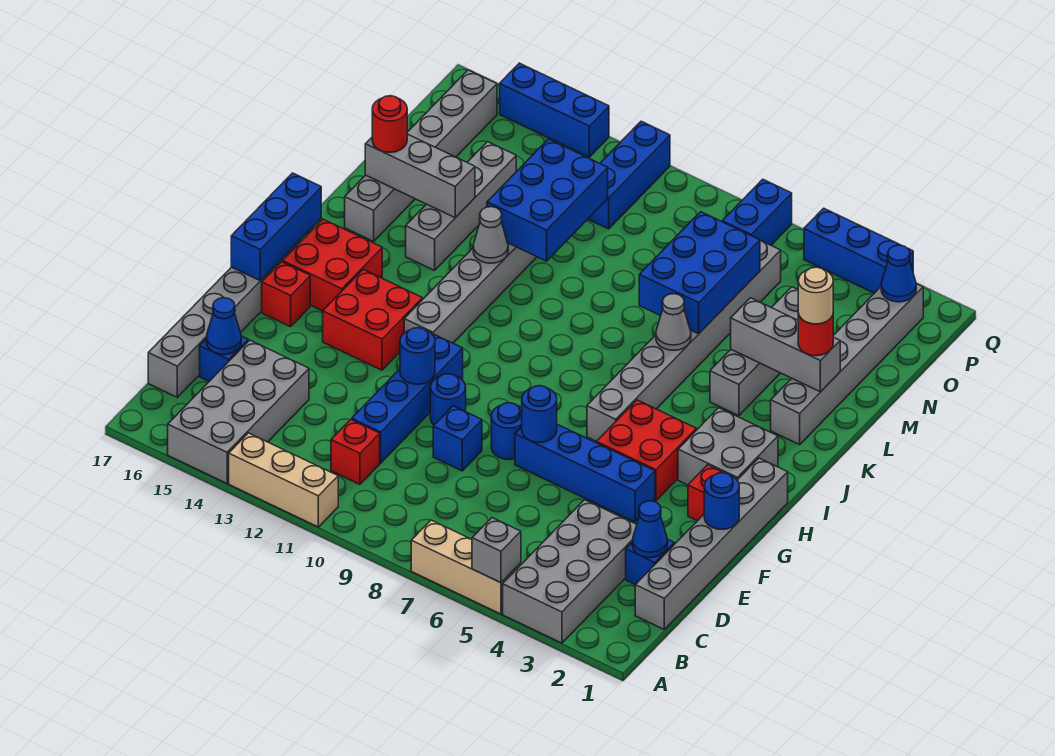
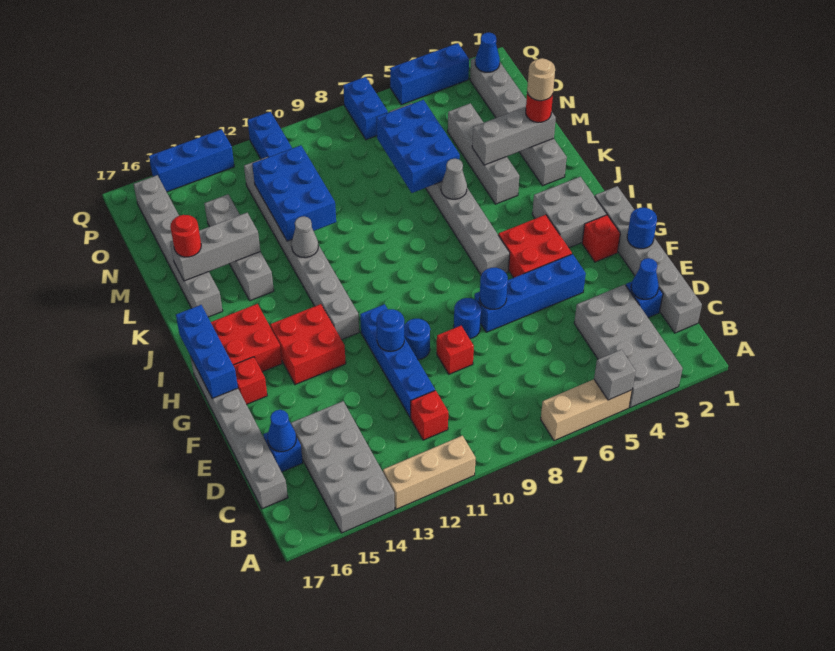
blue brick E9 level 1 -> red brick E9 level 1

